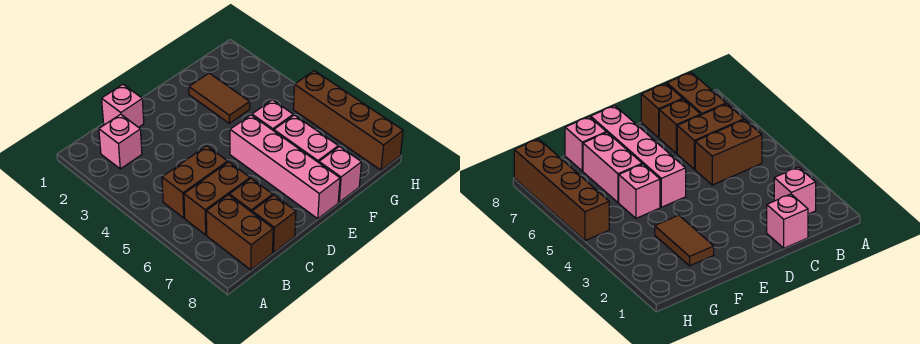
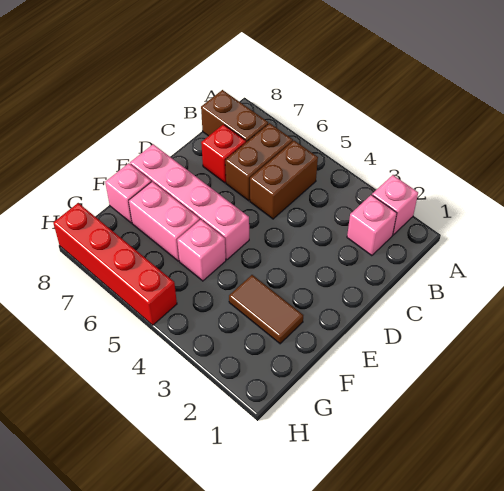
pink brick C1 level 1 -> pink brick A2 level 1
brown brick C7 level 1 -> red brick C7 level 1
brown brick C8 level 1 -> none
brown brick H5:H8 level 1 -> red brick H5:H8 level 1

